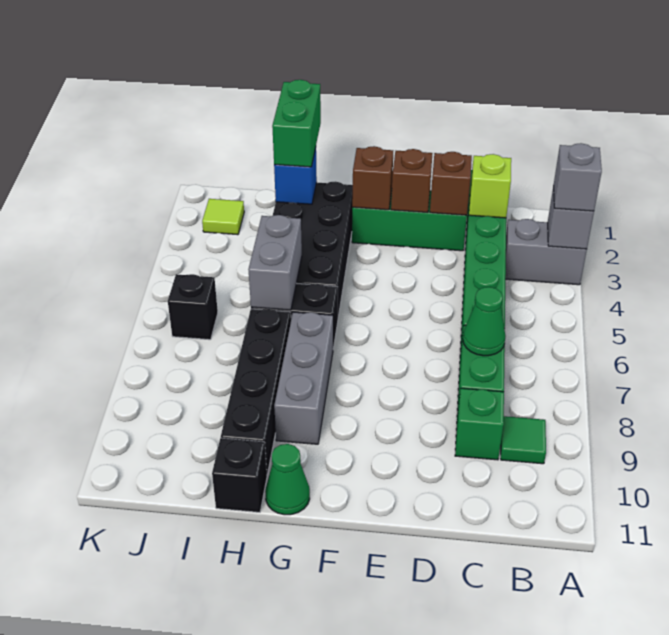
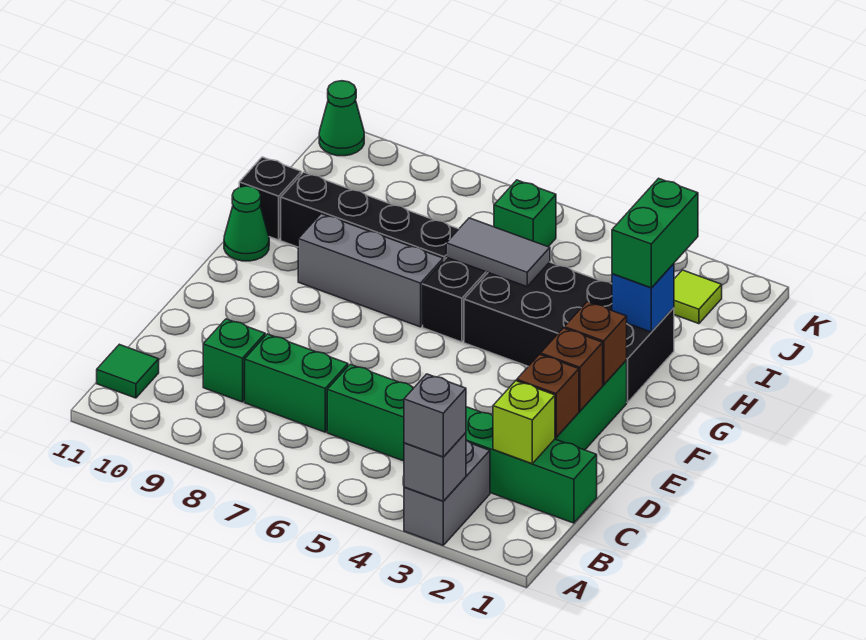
green tile B9 level 1 -> green tile B11 level 1
green cone C7 level 2 -> green cone K11 level 1
green brick H1:H2 level 3 -> green brick H2:I2 level 3
grey brick H5:H6 level 2 -> grey tile H5:H6 level 2
black brick J6 level 1 -> green brick J6 level 1

